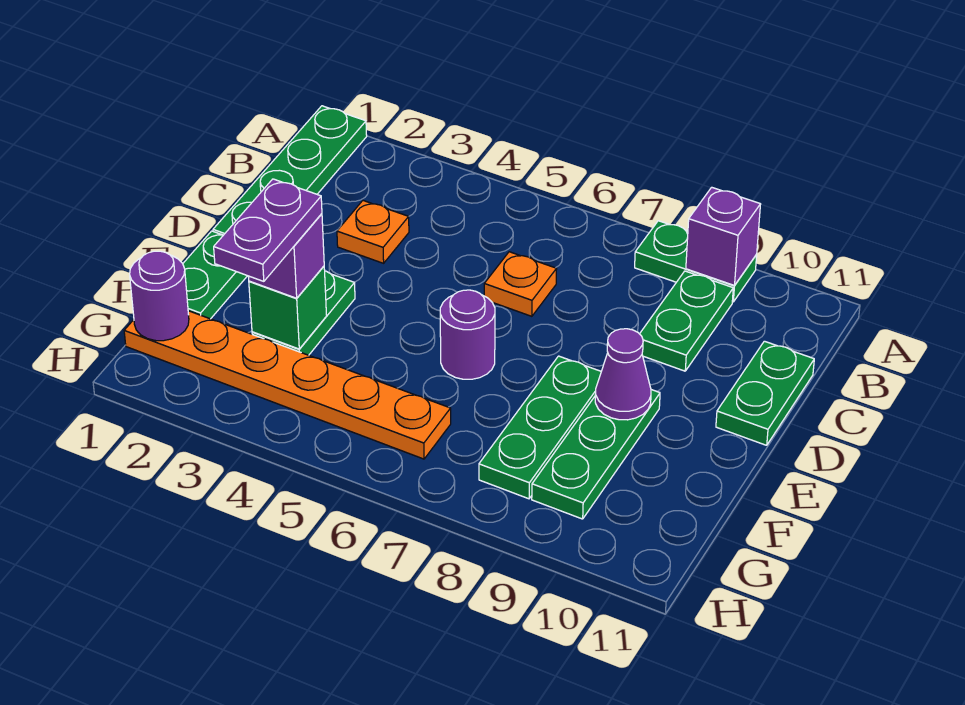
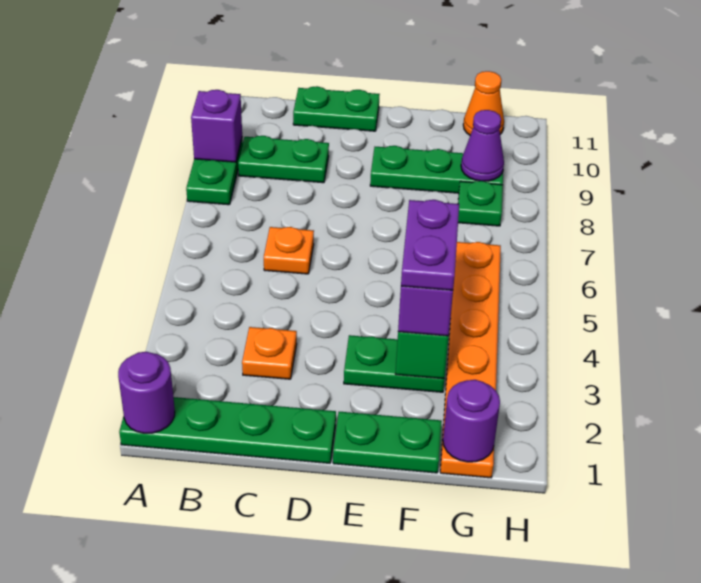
purple round brick E6 level 1 -> purple round brick A1 level 2
green plate E8:G8 level 1 -> green plate G8 level 1
purple cone E9 level 2 -> purple cone G9 level 2
purple plate F3:G3 level 4 -> purple plate F3:F4 level 4
none -> orange cone G11 level 1

